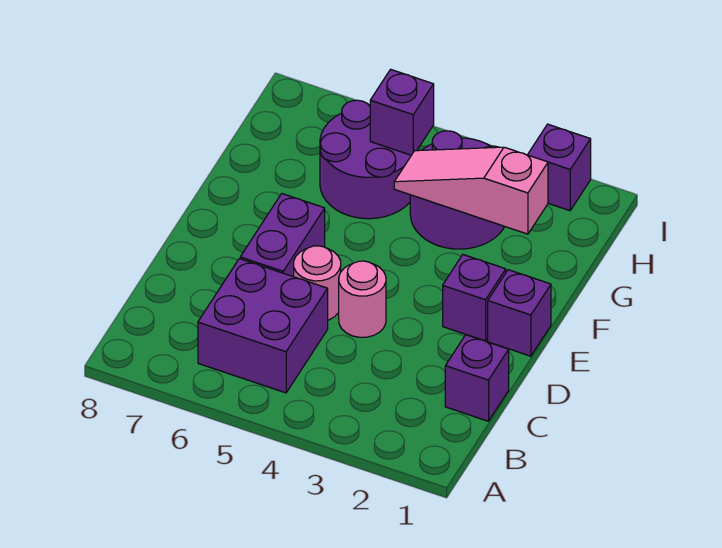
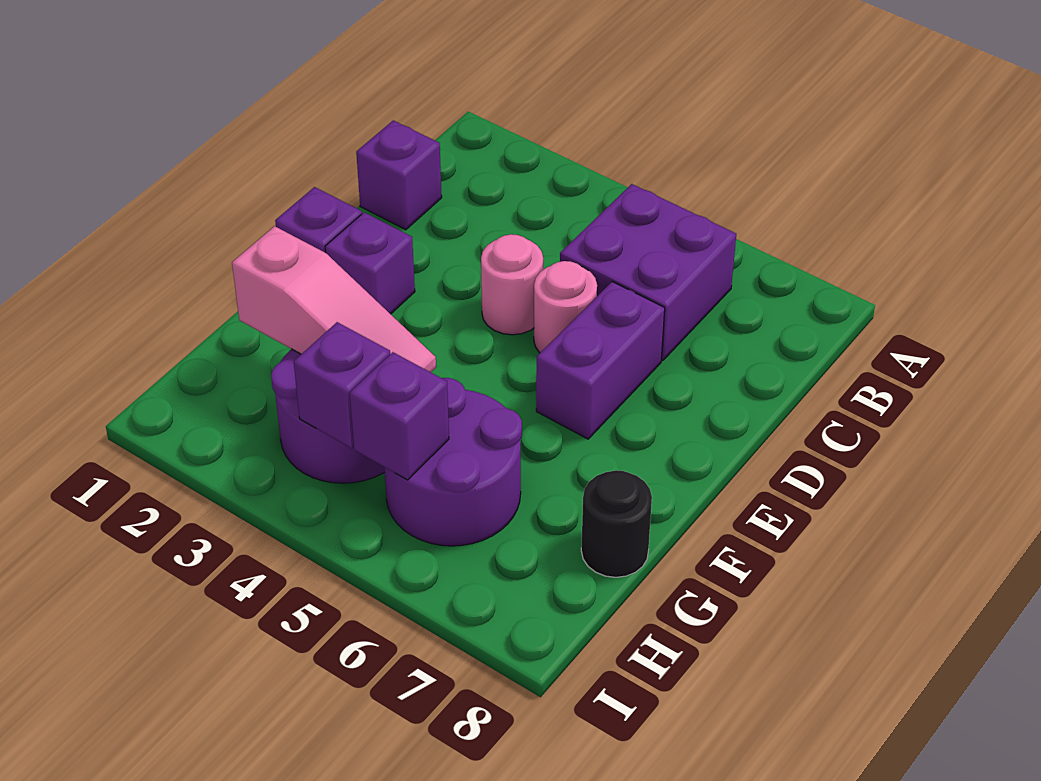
none -> black round brick G8 level 1
purple brick I2 level 1 -> purple brick H4 level 2

